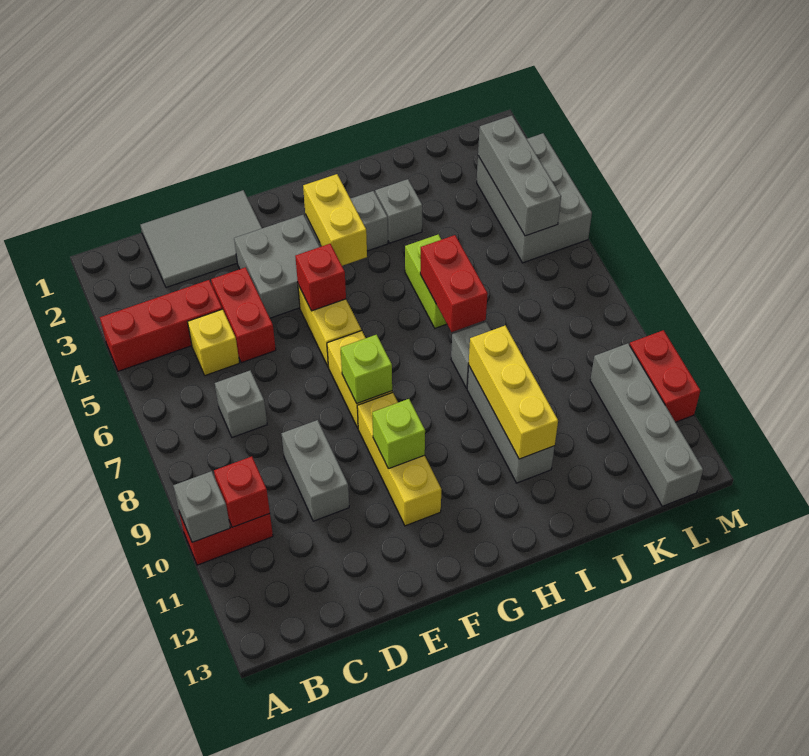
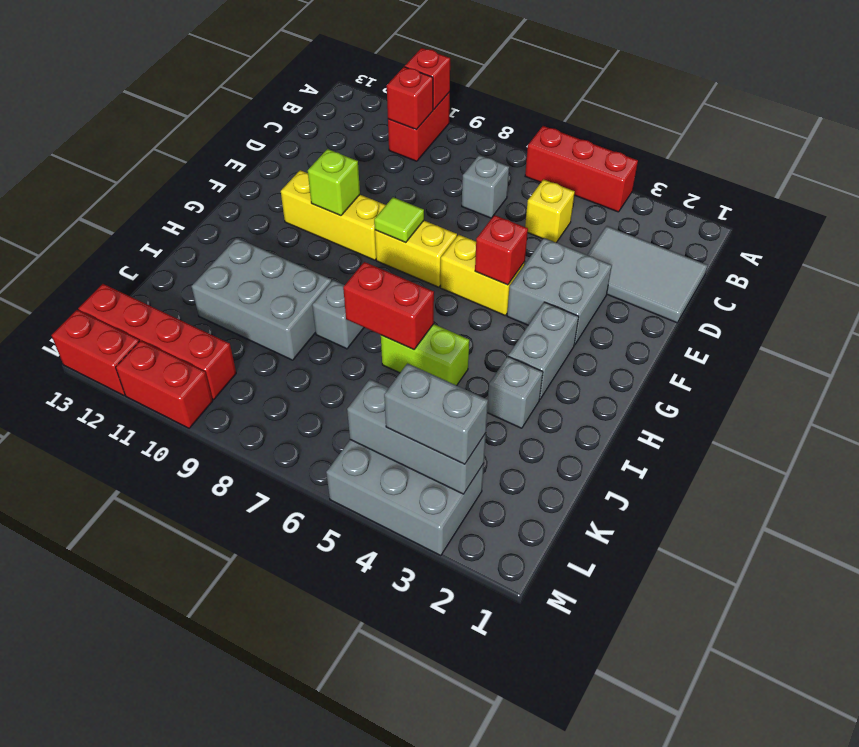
red brick A4:C4 level 1 -> red brick A4:A6 level 1
grey brick A10 level 2 -> red brick A10 level 2
grey tile C1:E2 level 1 -> grey tile C1:D3 level 1
red brick D4:D5 level 1 -> red brick M12:M13 level 1
grey brick D9:D10 level 1 -> grey brick L3:L4 level 3
lime brick F8 level 2 -> lime tile F8 level 2
yellow brick G3:G4 level 2 -> none
grey brick I9:I11 level 1 -> grey brick I9:J11 level 1
yellow brick I9:I11 level 2 -> none
grey brick L10:L13 level 1 -> red brick L10:L13 level 1

